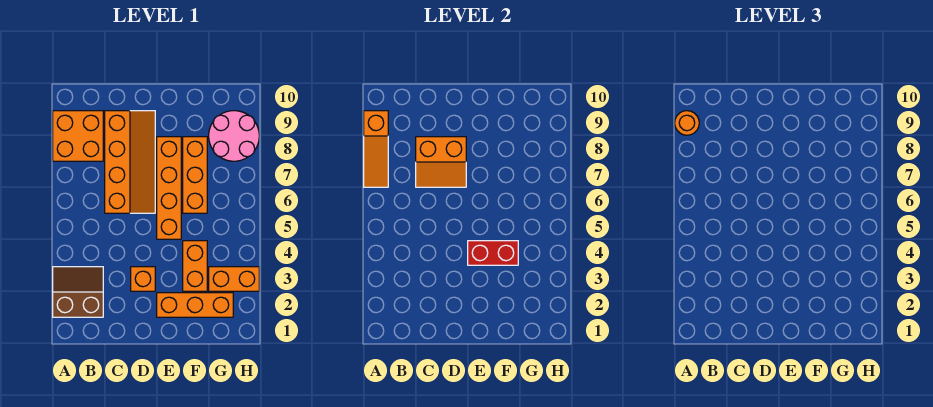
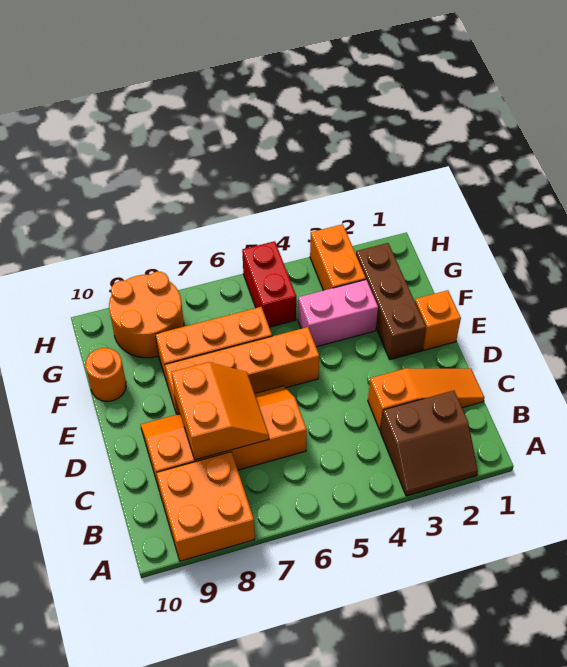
brown slope A2:B3 level 1 top 2 -> brown slope A2:B3 level 1 top B
orange slope A7:A9 level 2 top 9 -> orange slope C1:C3 level 1 top 3
orange round brick A9 level 3 -> orange round brick F10 level 1
orange brick D3 level 1 -> orange brick E1 level 1
orange brick E2:G2 level 1 -> brown brick E2:G2 level 1
red brick E4:F4 level 2 -> red brick G5:H5 level 1
orange brick F3:F4 level 1 -> pink brick F3:F4 level 1
pink round brick G8:H9 level 1 -> orange round brick G8:H9 level 1

